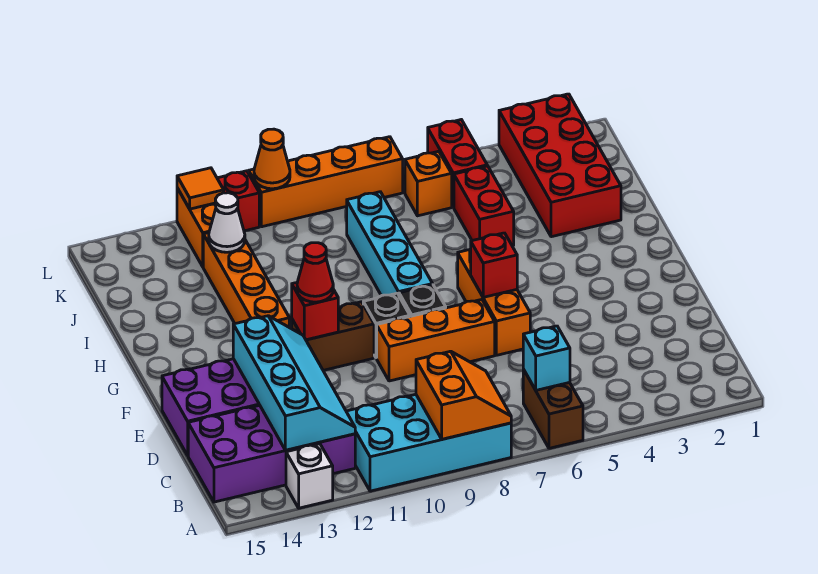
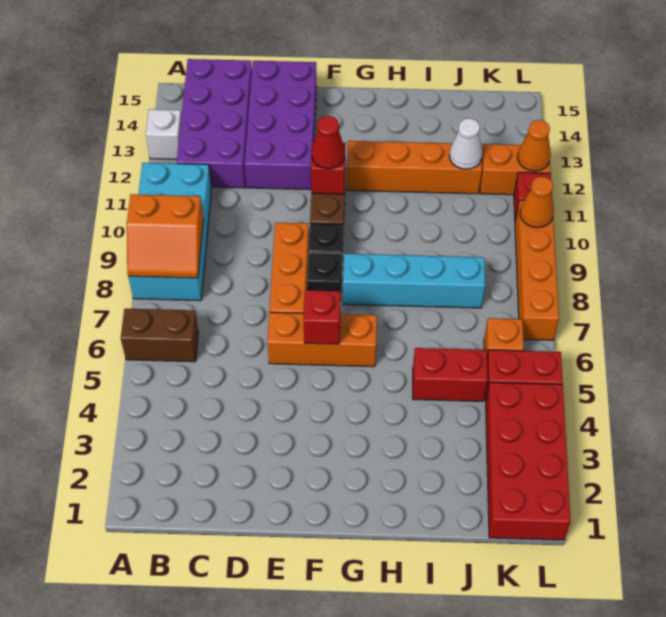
cyan brick B6 level 2 -> none
cyan slope B12:E13 level 2 top 13 -> none
red brick I2:L3 level 1 -> red brick K1:L4 level 1
orange tile L12 level 2 -> orange cone L12 level 2

